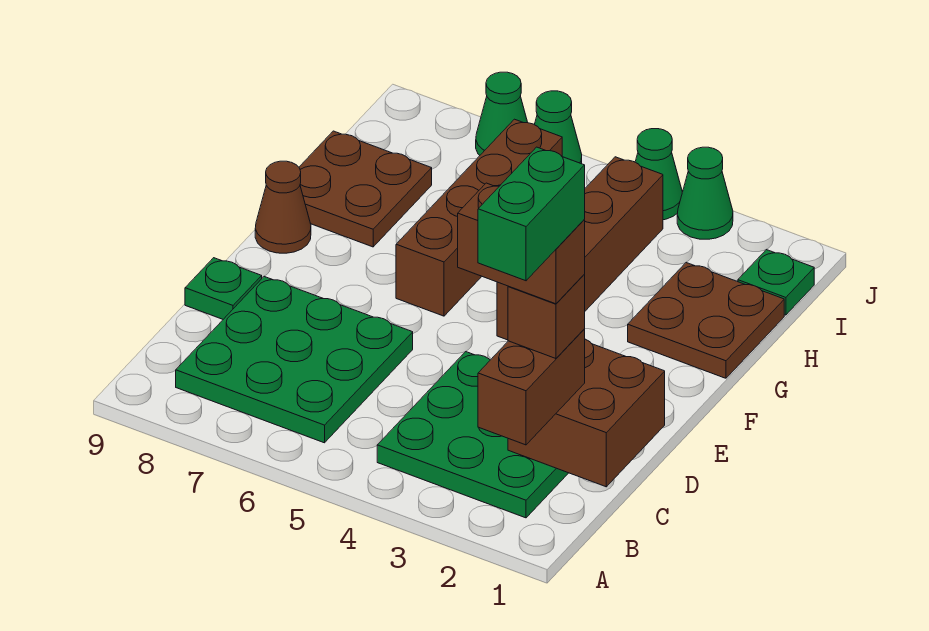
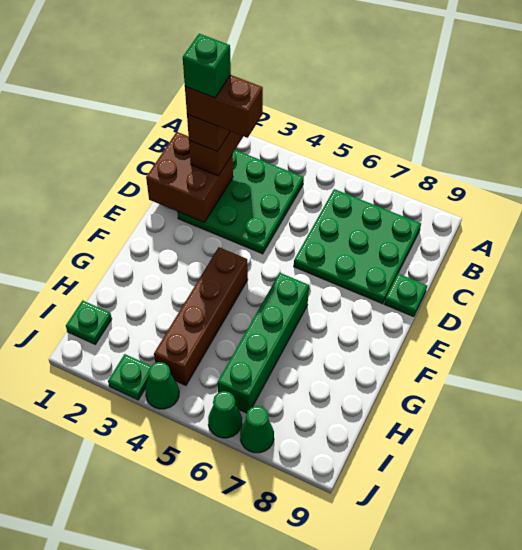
green brick B2:C2 level 6 -> green brick C2 level 6
brown brick F6:I6 level 1 -> green brick F6:I6 level 1
brown cone F9 level 1 -> none
brown plate G1:H2 level 1 -> none
brown plate G8:H9 level 1 -> none
green cone J3 level 1 -> green plate J3 level 1

